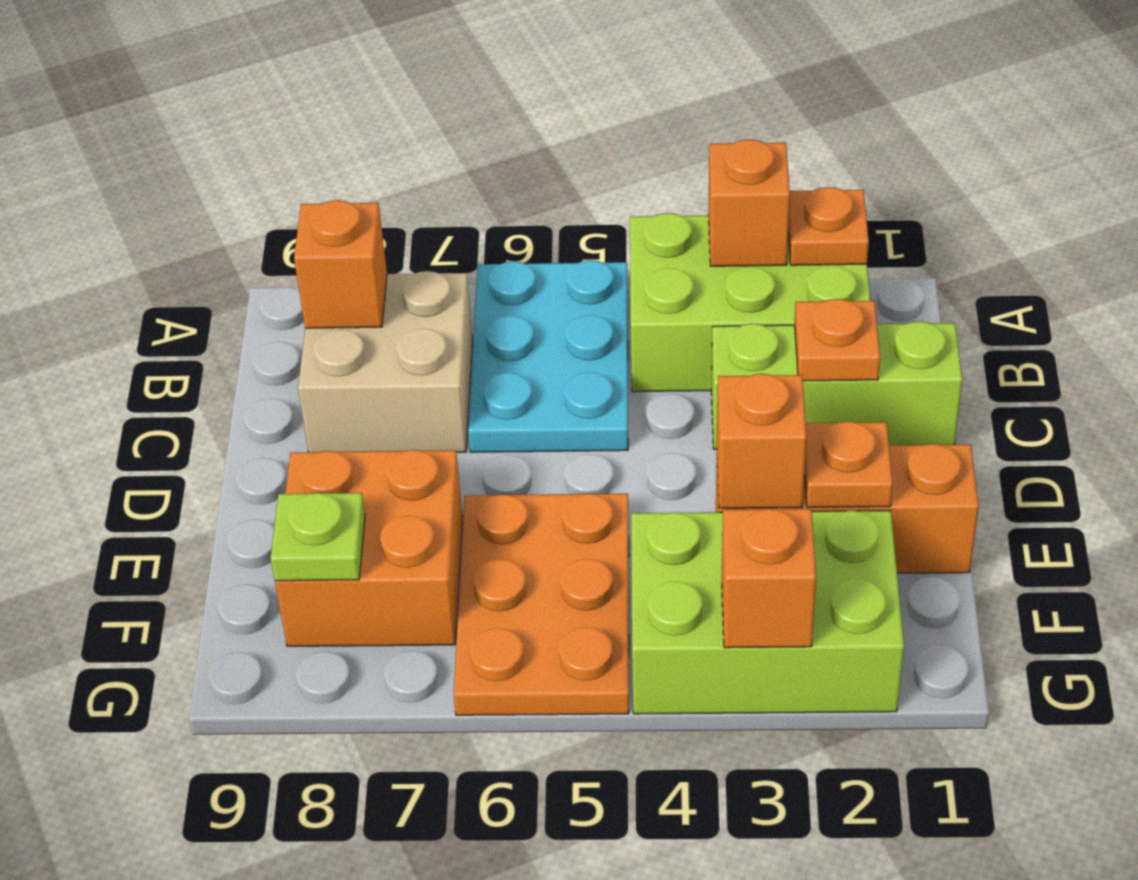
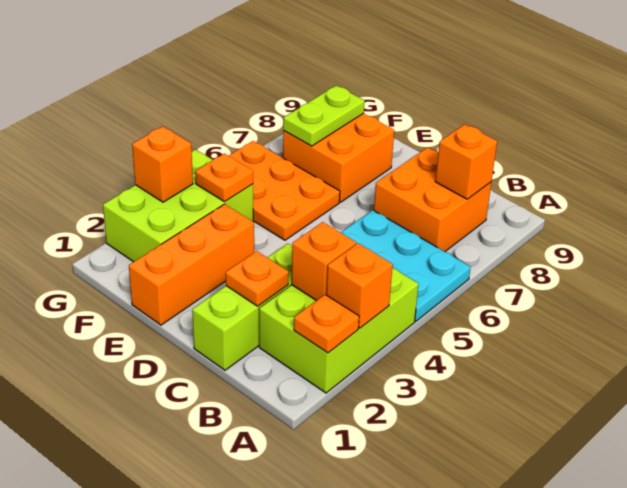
tan brick B7:C8 level 1 -> orange brick B7:C8 level 1
orange plate E2 level 2 -> orange plate F4 level 2
orange brick E3 level 2 -> orange brick B3 level 2
lime plate F8 level 2 -> lime plate F7:F8 level 2

